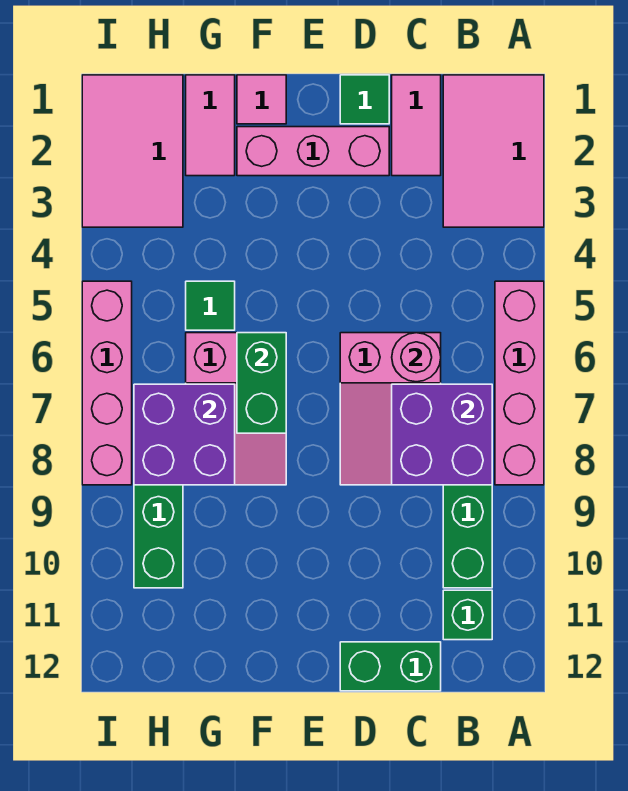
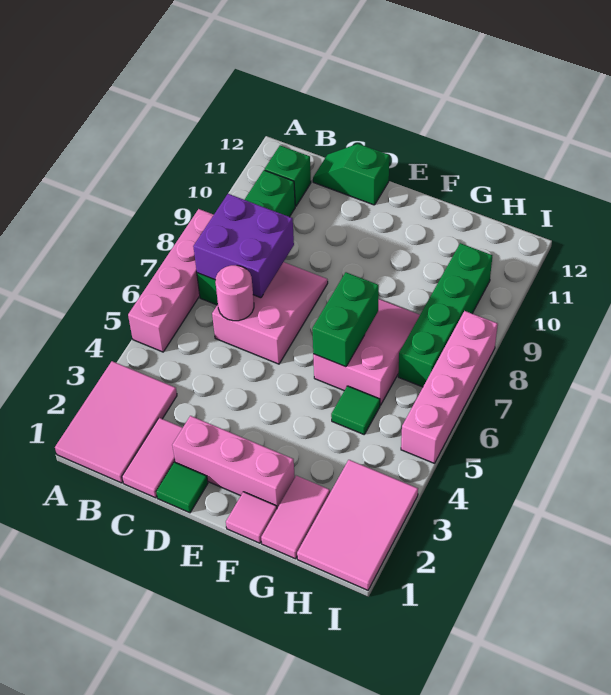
green brick C12:D12 level 1 -> green slope C12:D12 level 1 top D
purple brick G7:H8 level 2 -> none

